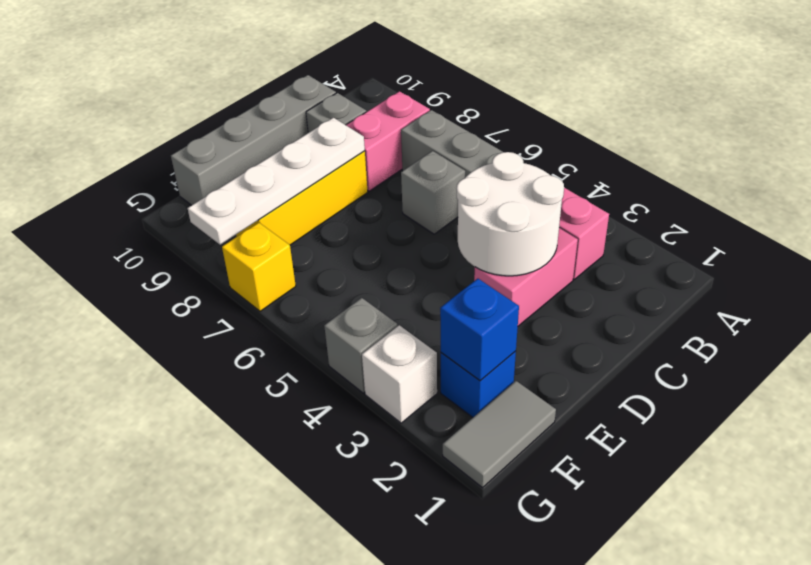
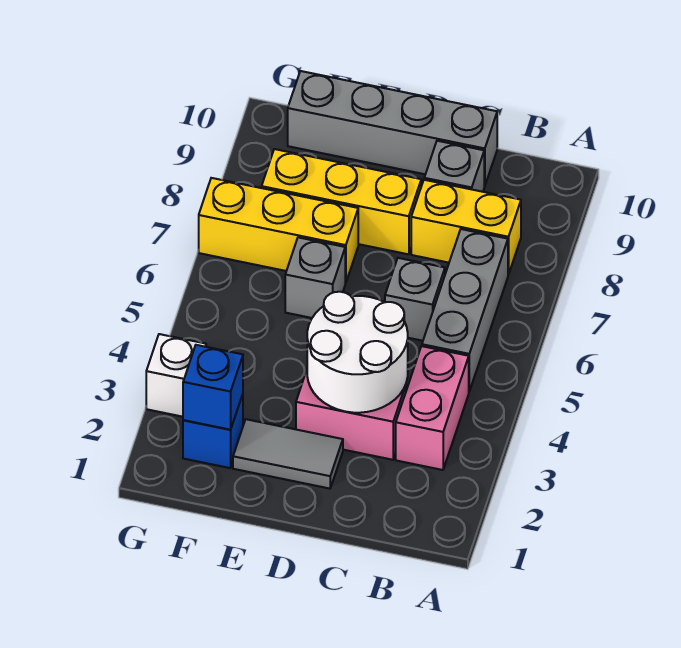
pink brick B8:C8 level 1 -> yellow brick B8:C8 level 1
white plate D8:G8 level 2 -> none
grey tile F1:G1 level 1 -> grey tile D2:E2 level 1
grey brick G4 level 1 -> grey brick E6 level 1
yellow brick G7 level 1 -> yellow brick E7:G7 level 1

